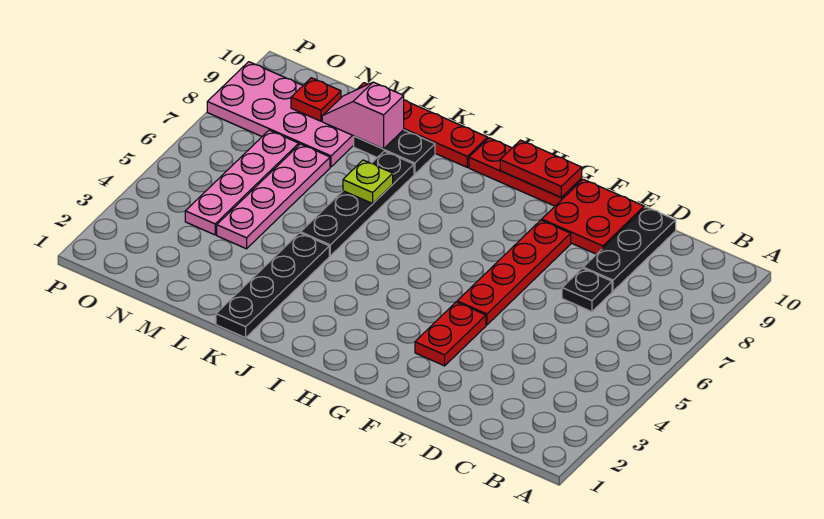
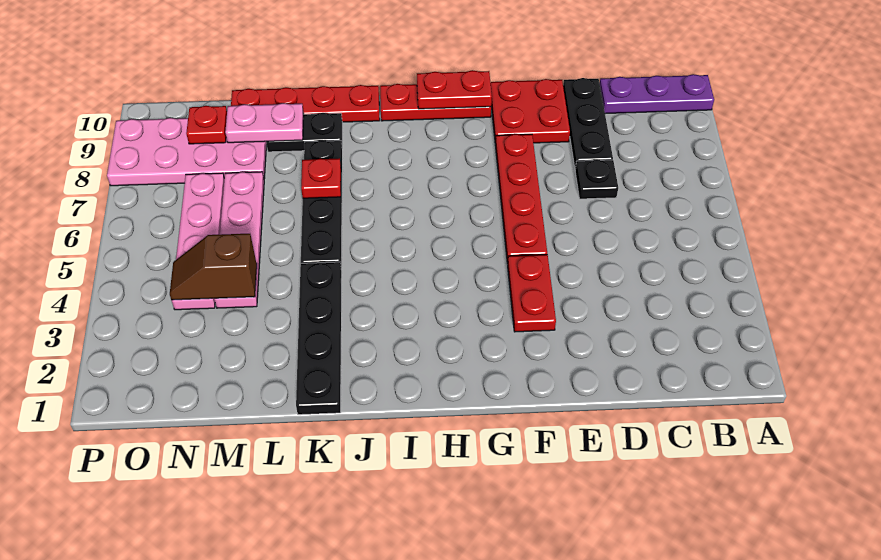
none -> purple plate A10:C10 level 1
lime plate K7 level 2 -> red plate K7 level 2
pink slope L9:M9 level 2 top L -> pink plate L9:M9 level 2
none -> brown slope M4:N4 level 2 top M

